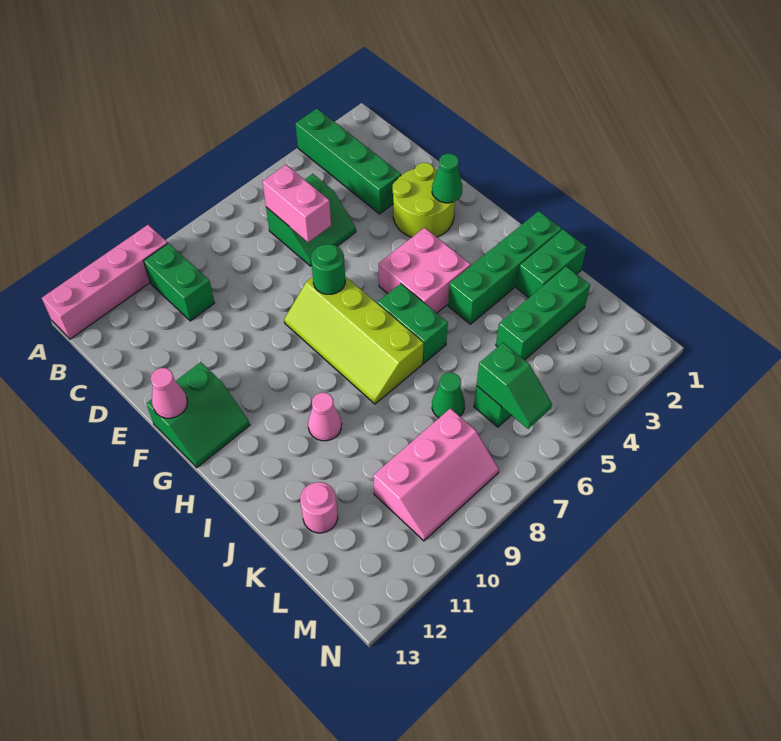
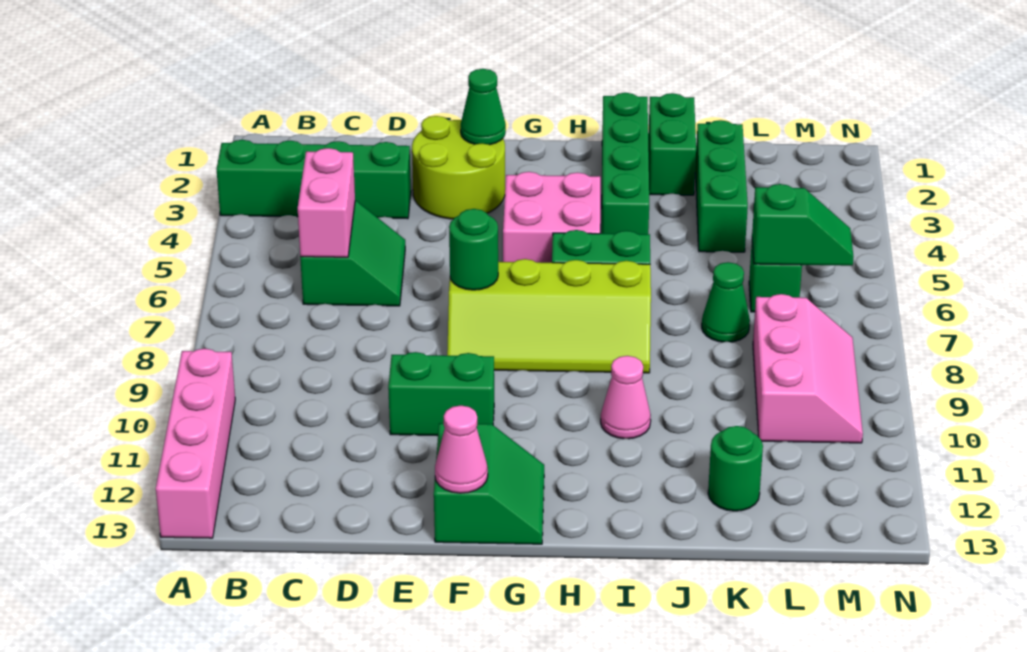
green brick B10:C10 level 1 -> green brick E10:F10 level 1
pink brick C6:D6 level 2 -> pink brick C5:C6 level 2
pink round brick K12 level 1 -> green round brick K12 level 1

